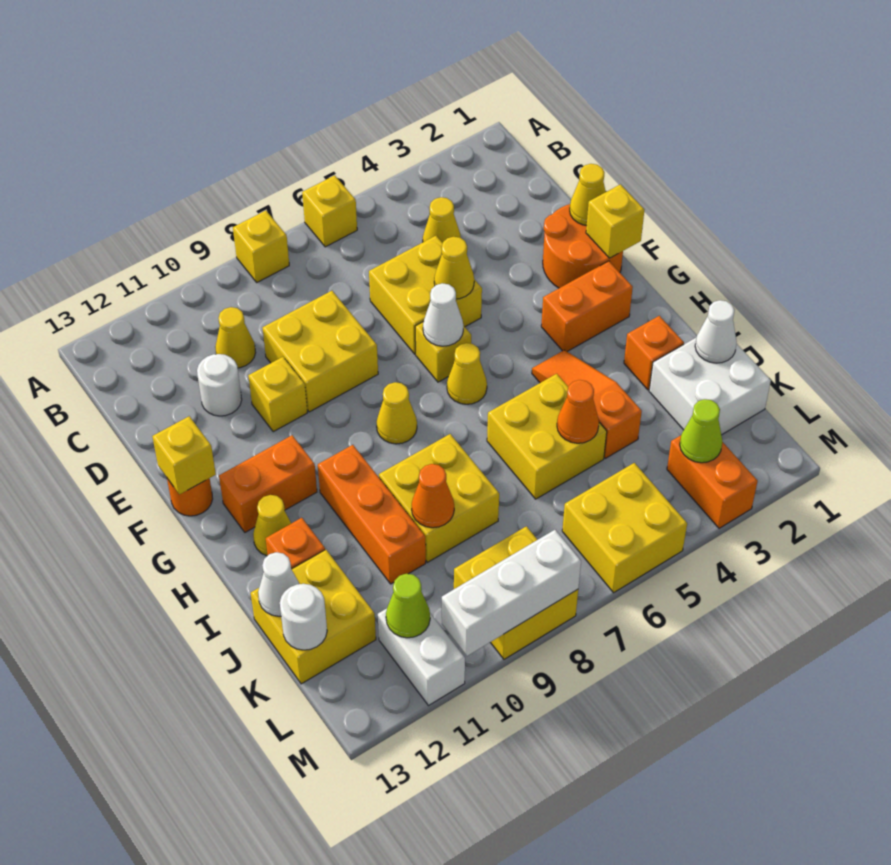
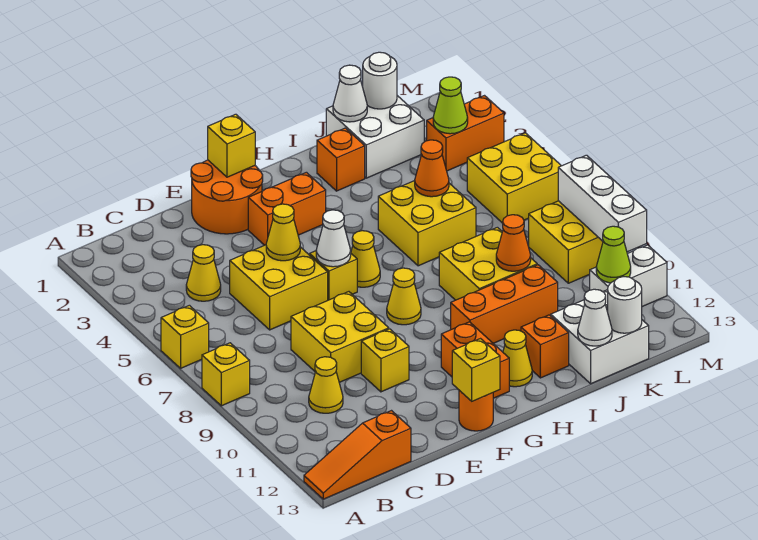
white round brick D11 level 1 -> white round brick K1 level 2
yellow cone E1 level 2 -> none
orange brick G2:G3 level 1 -> orange brick F3:G3 level 1
orange slope H4:J4 level 1 top J -> orange slope A13:C13 level 1 top C
yellow brick J12:K13 level 1 -> white brick J12:K13 level 1

